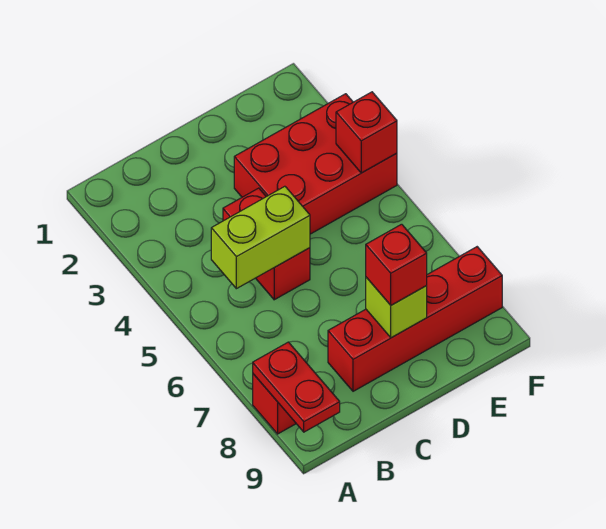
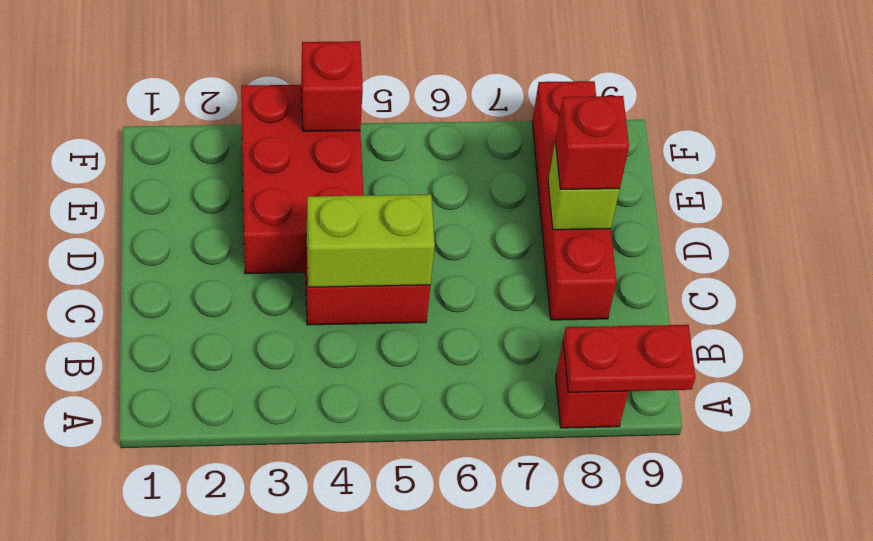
lime brick B5:C5 level 2 -> lime brick C4:C5 level 2

